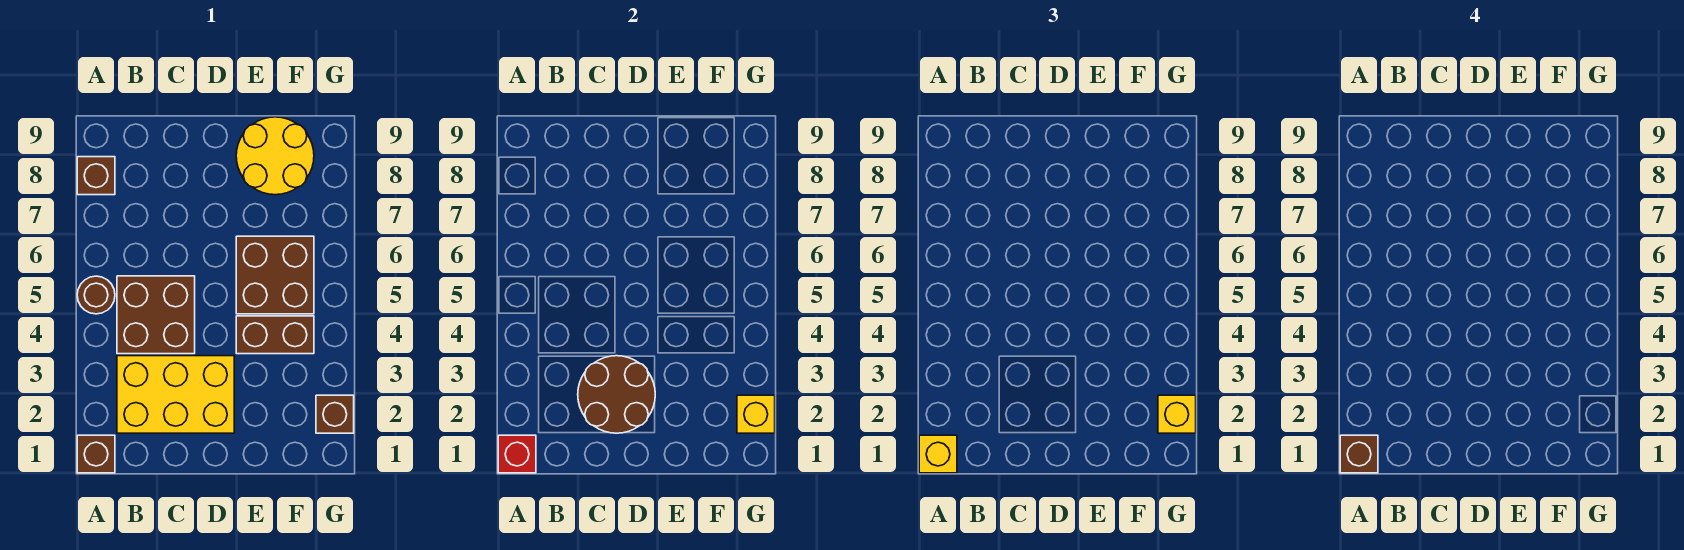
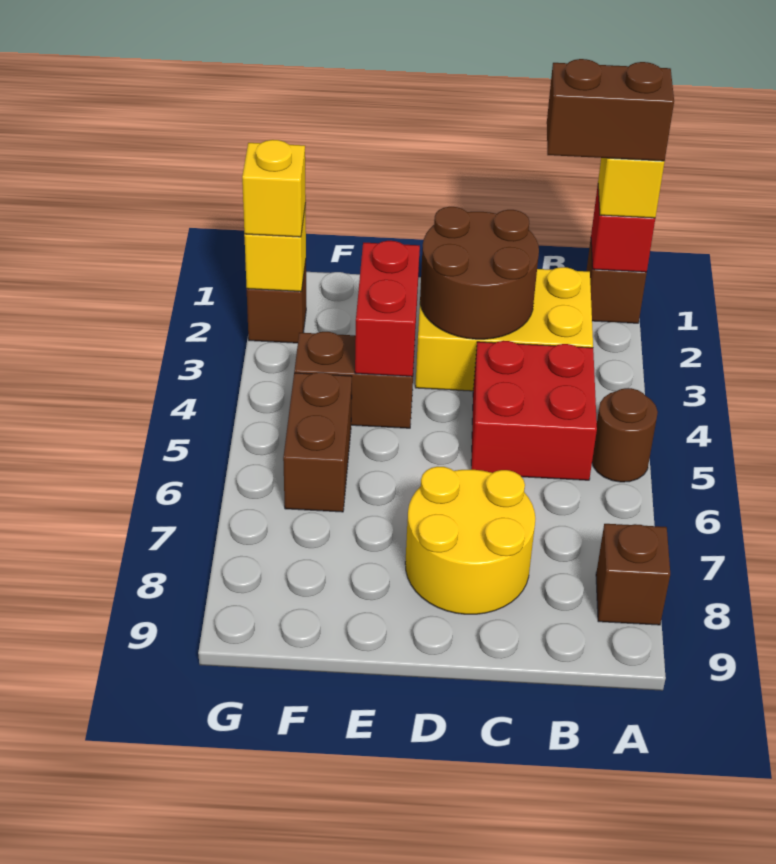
brown brick A1 level 4 -> brown brick A1:B1 level 4
brown brick B4:C5 level 1 -> red brick B4:C5 level 1
none -> red brick E3:E4 level 2
brown brick E5:F6 level 1 -> brown brick F5:F6 level 1
yellow round brick E8:F9 level 1 -> yellow round brick C7:D8 level 1

